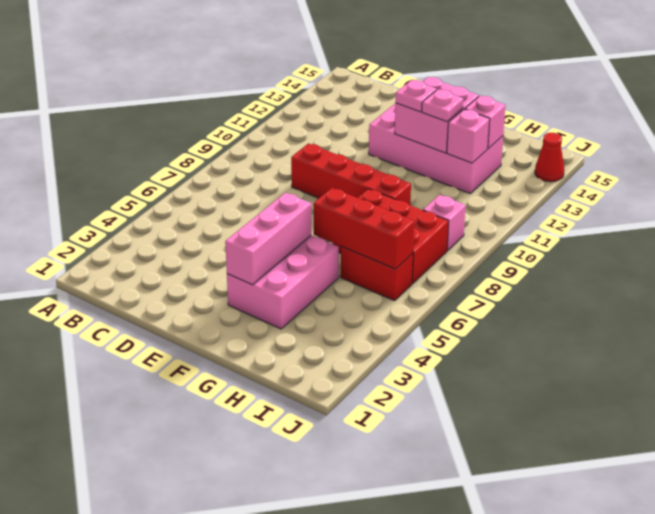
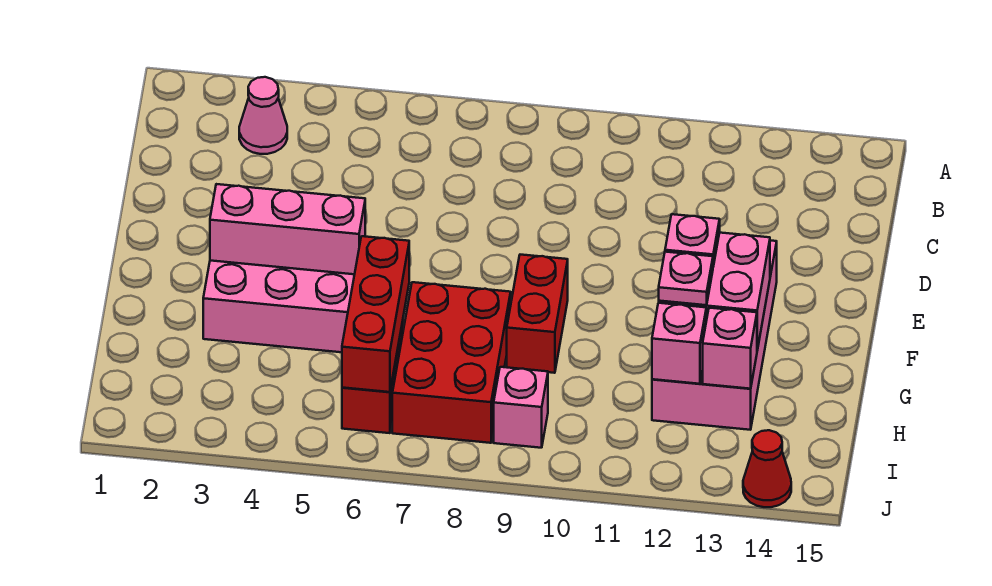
none -> pink cone B3 level 1
red brick D9:G9 level 1 -> red brick F9:G9 level 1

